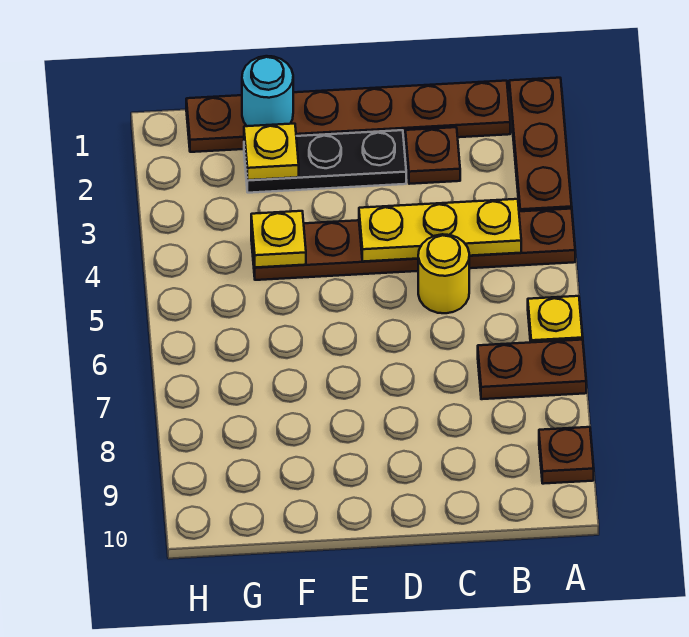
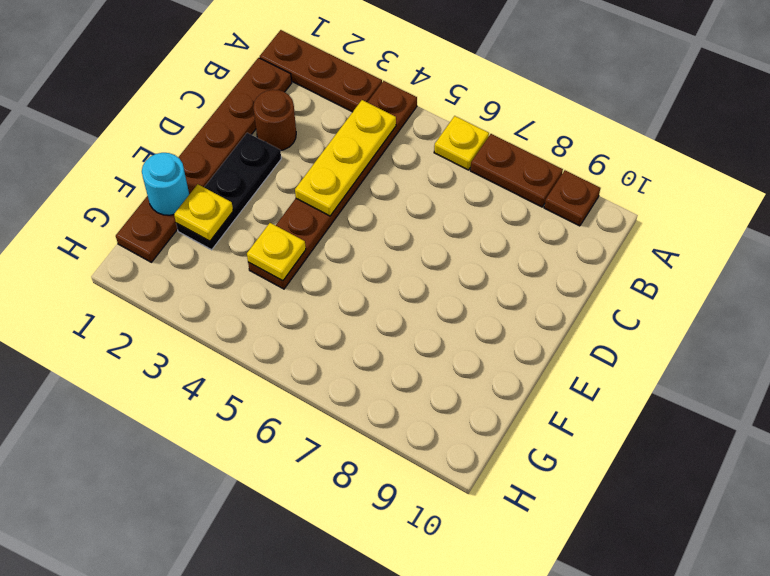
brown plate A7:B7 level 1 -> brown plate A7:A8 level 1
brown plate C2 level 1 -> brown round brick C2 level 1
yellow round brick C5 level 1 -> none

